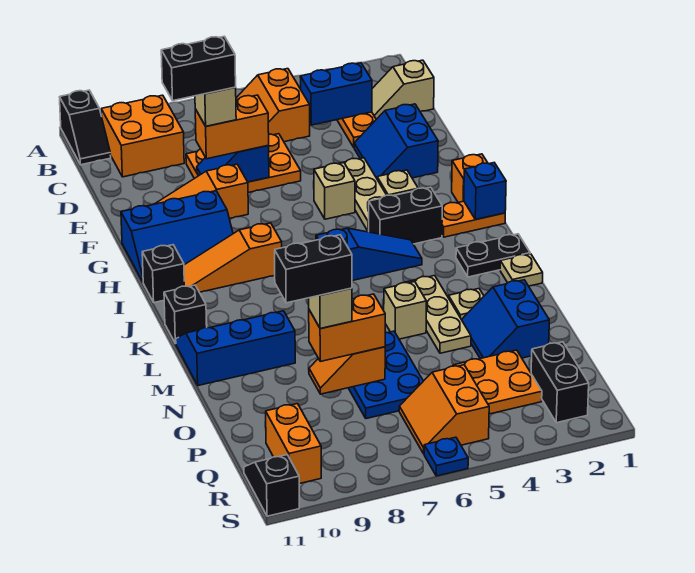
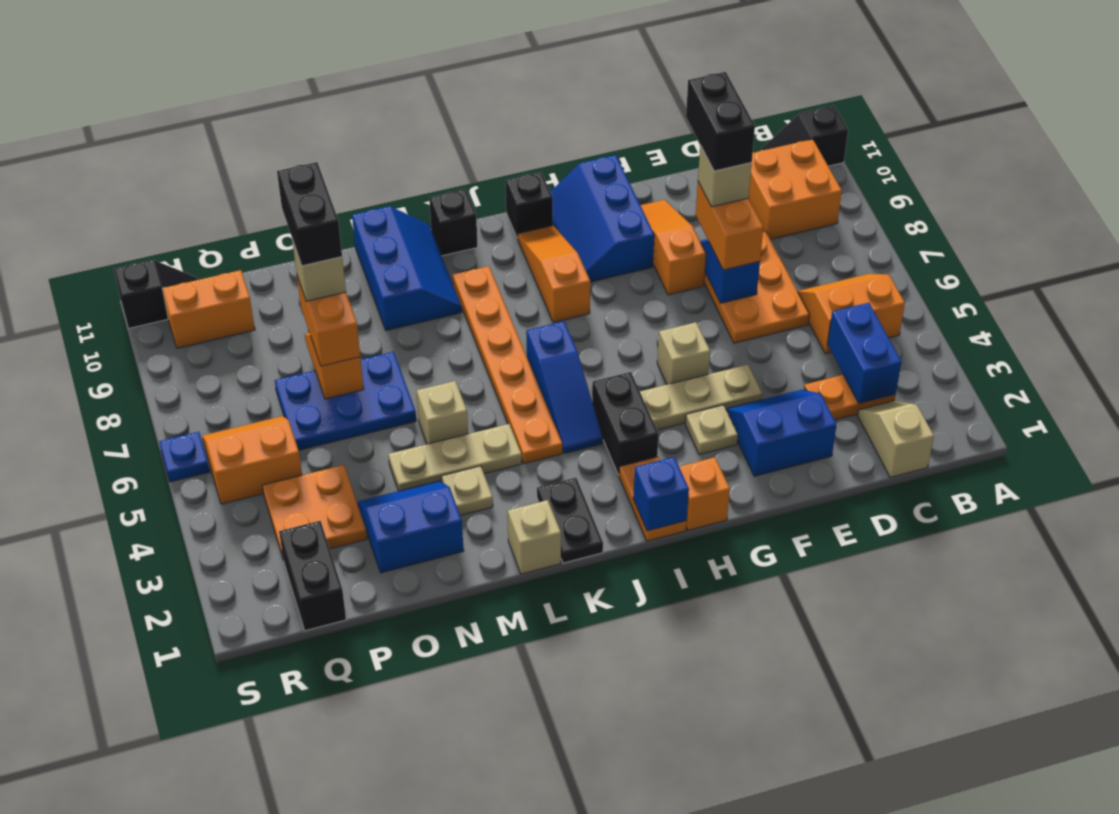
none -> orange plate K4:K9 level 1
tan plate L1 level 1 -> tan brick L1 level 1
black brick Q2:R2 level 1 -> black brick Q1:Q2 level 1

